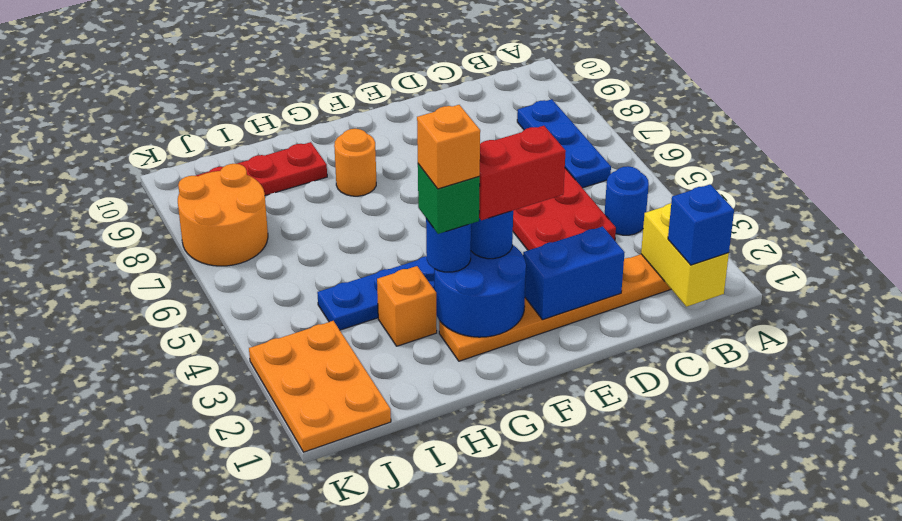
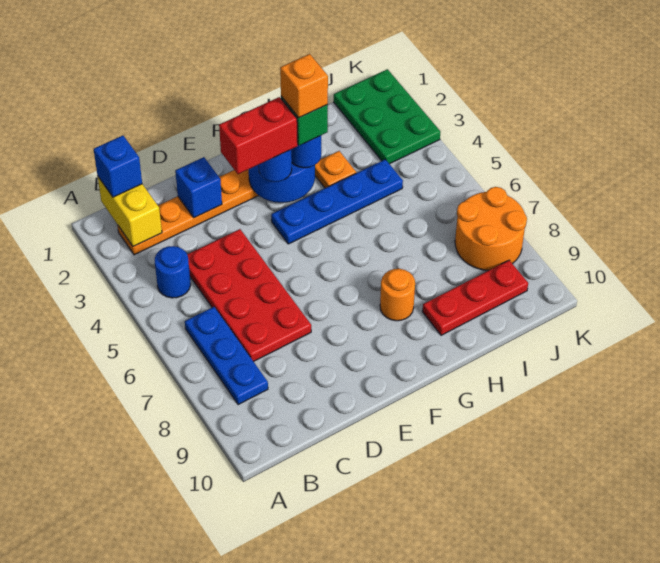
blue brick D2:E2 level 2 -> blue brick D2 level 2
orange brick H3 level 1 -> orange plate H3 level 1
orange plate J1:K3 level 1 -> green plate J1:K3 level 1

